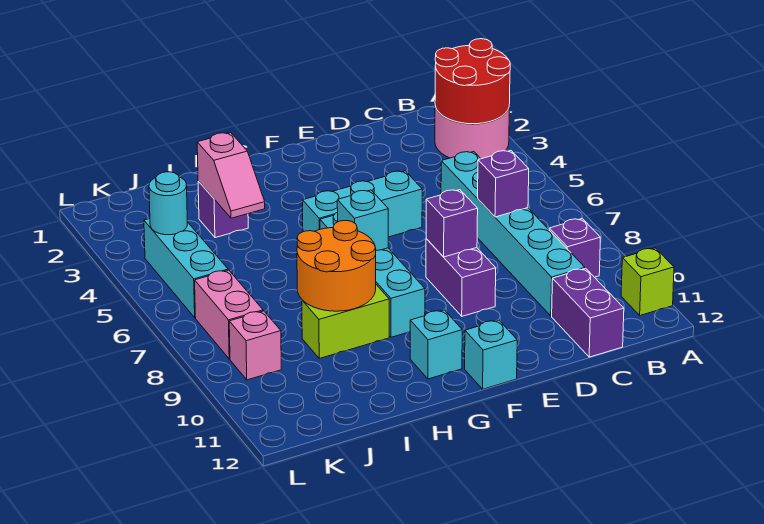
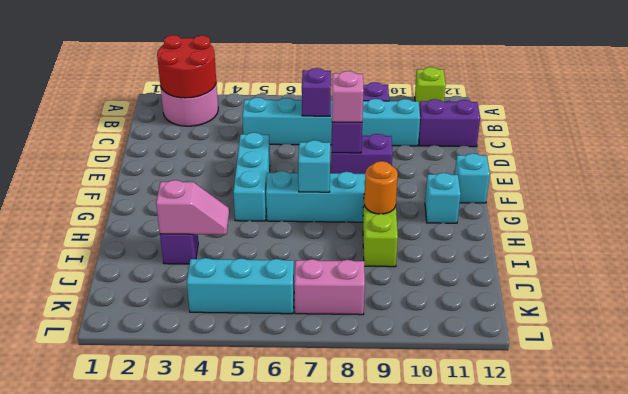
orange round brick H8:I9 level 2 -> orange round brick H9 level 2
cyan round brick K4 level 2 -> none
pink brick K9 level 1 -> pink brick E8 level 3

